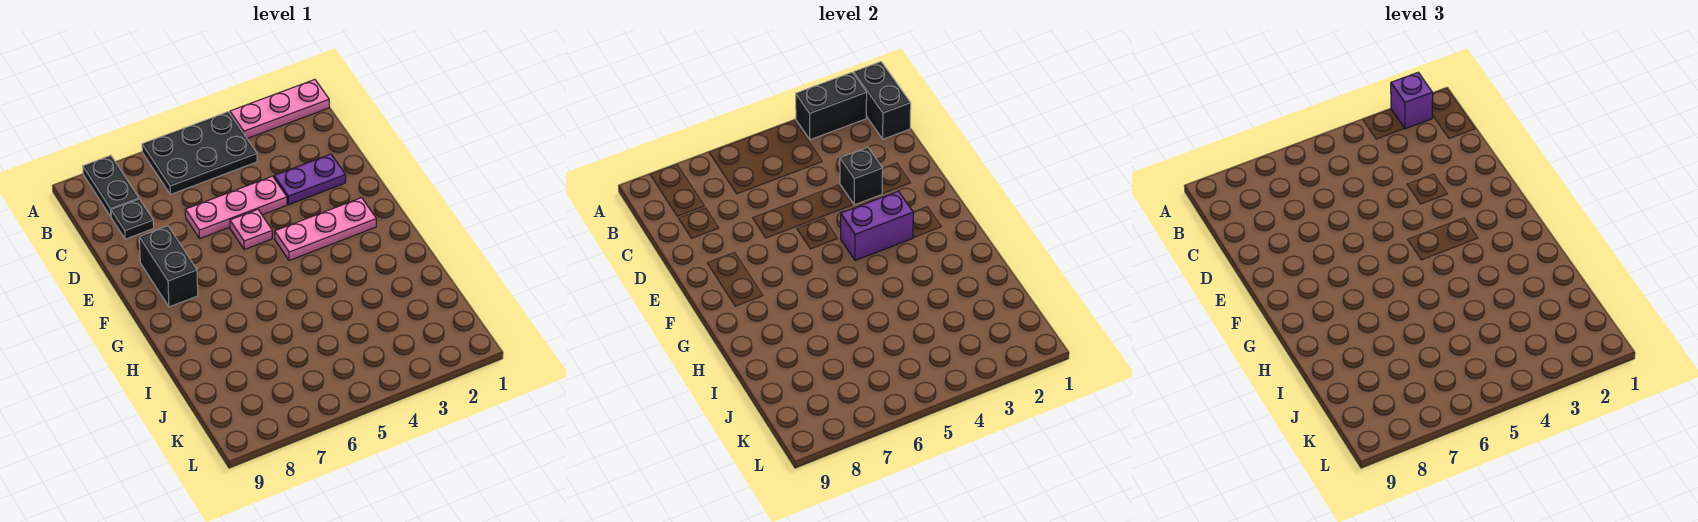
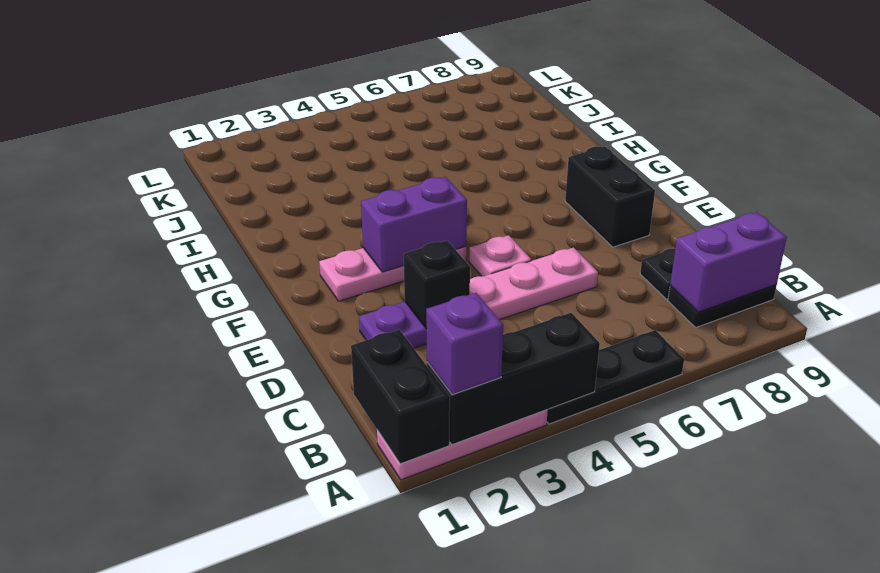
black brick A2:A3 level 2 -> black brick A2:A4 level 2
black plate A4:B6 level 1 -> black plate A4:A6 level 1
black plate A8:B8 level 1 -> black plate B8:B9 level 1
none -> purple brick B8:B9 level 2

